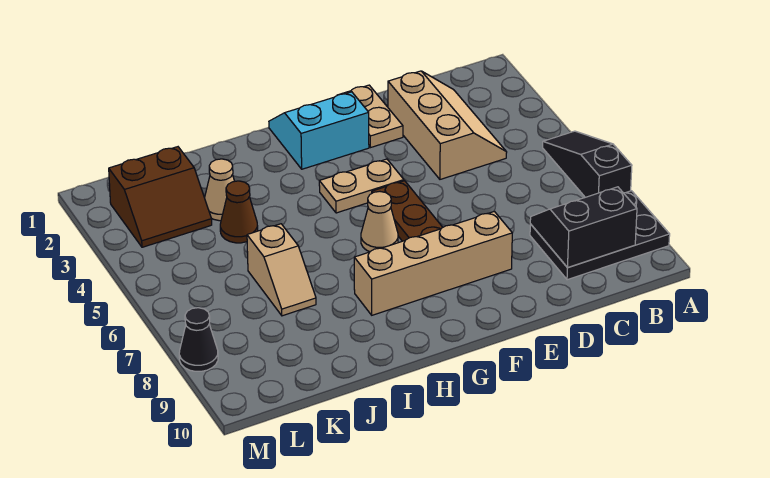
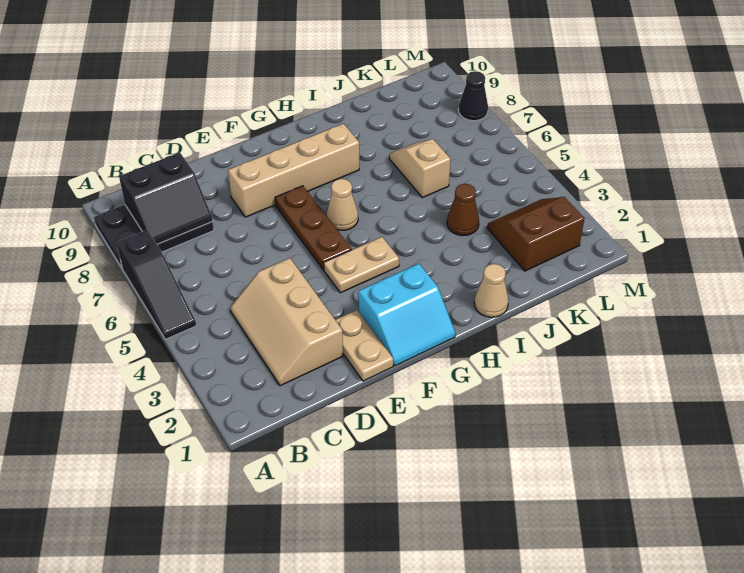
tan cone J3 level 1 -> tan cone I1 level 1

